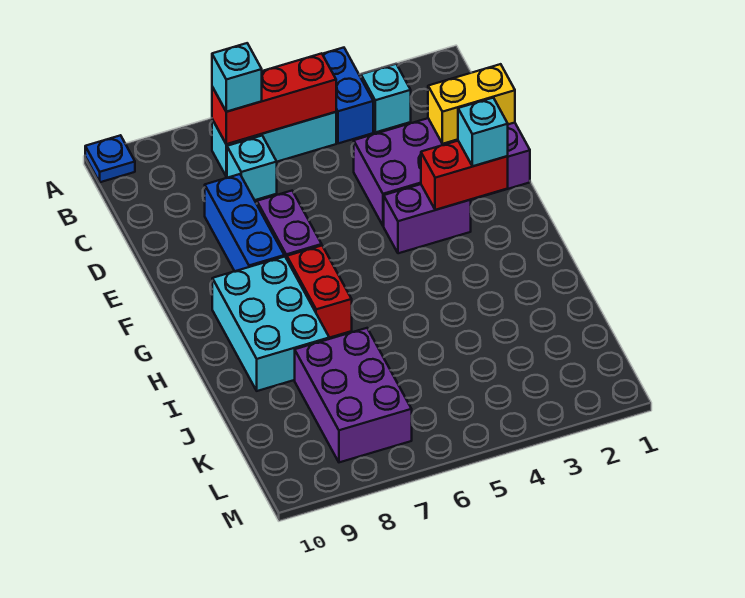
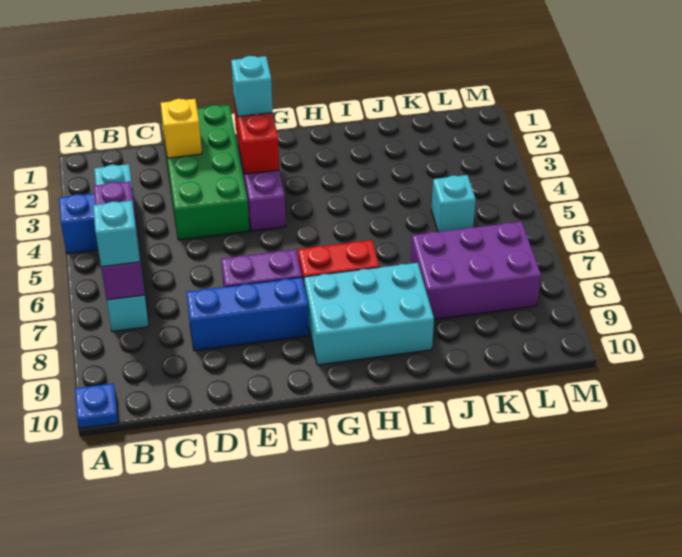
red brick B5:B7 level 2 -> purple brick B5:B7 level 2
cyan brick C7 level 1 -> cyan brick K5 level 1
purple brick D1:E4 level 1 -> green brick D1:E4 level 1
yellow brick D1:D2 level 2 -> yellow brick D2 level 2

